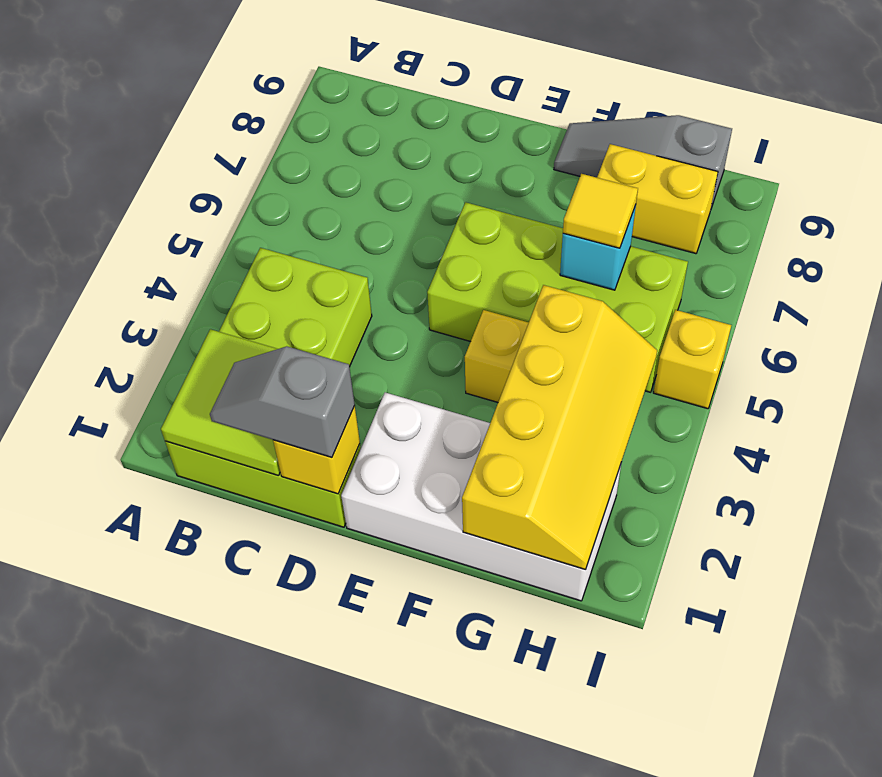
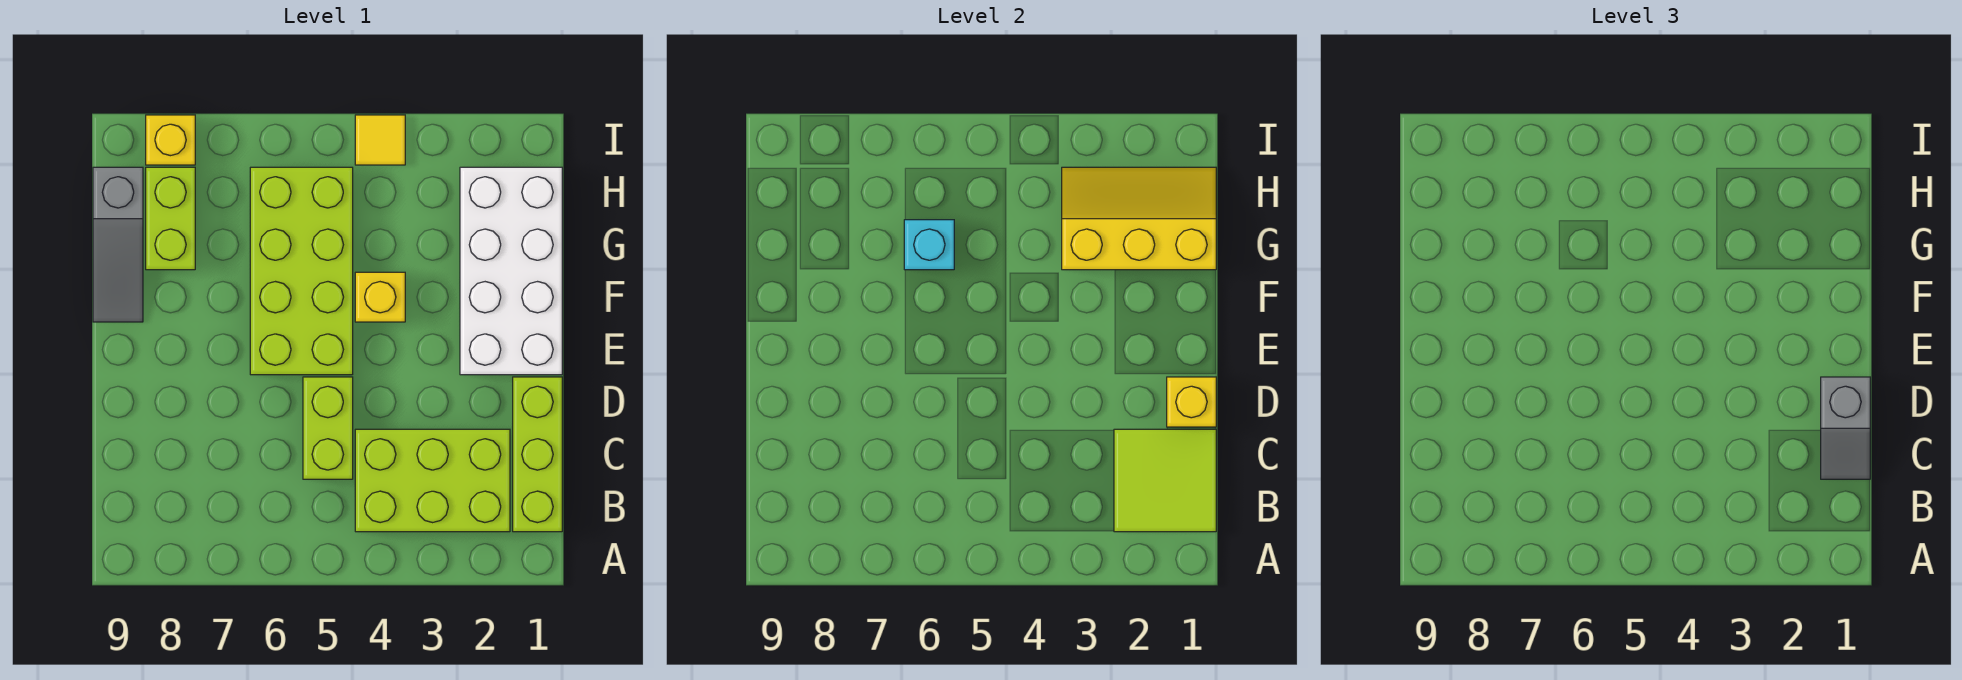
none -> lime brick C5:D5 level 1
yellow slope G1:H4 level 2 top G -> yellow slope G1:H3 level 2 top G
yellow tile G6 level 3 -> yellow tile I4 level 1
yellow brick G8:H8 level 1 -> lime brick G8:H8 level 1
yellow brick I5 level 1 -> yellow brick I8 level 1

